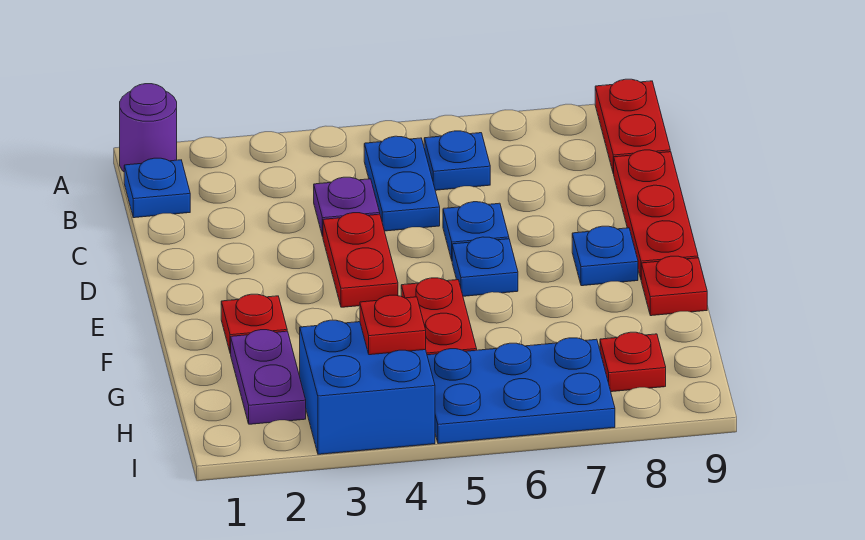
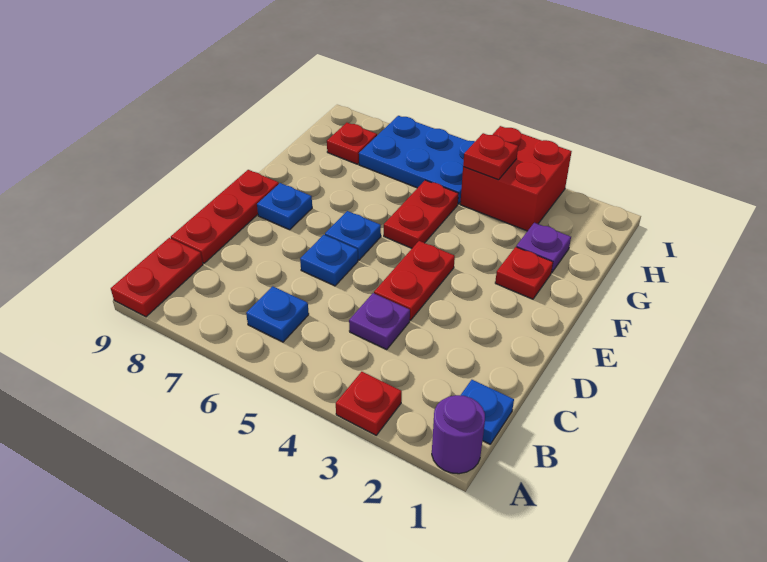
blue plate B5:C5 level 1 -> none
red plate F9 level 1 -> red plate A3 level 1
purple plate G2:H2 level 1 -> purple plate G2 level 1
blue brick H3:I4 level 1 -> red brick H3:I4 level 1

